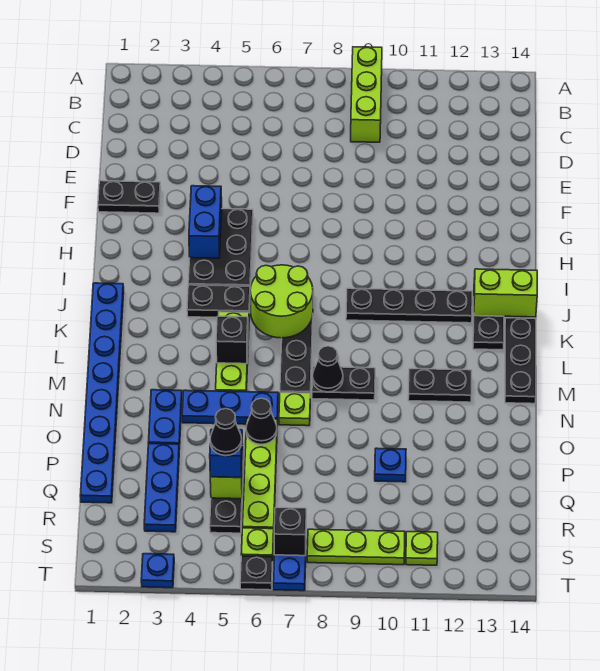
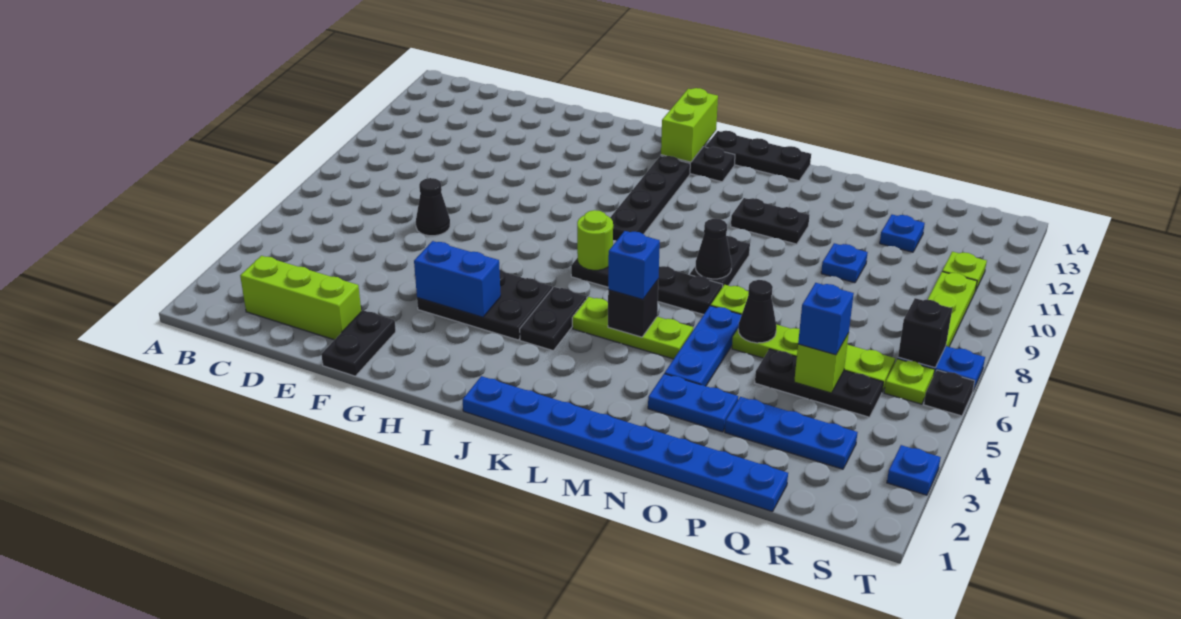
lime brick A9:C9 level 1 -> lime brick C2:E2 level 1
lime round brick J6:K7 level 2 -> lime round brick J7 level 2
none -> blue brick L5 level 3
black plate M11:M12 level 1 -> black plate M11:N11 level 1
black cone Q5 level 4 -> black cone E7 level 1
none -> blue plate Q12 level 1

